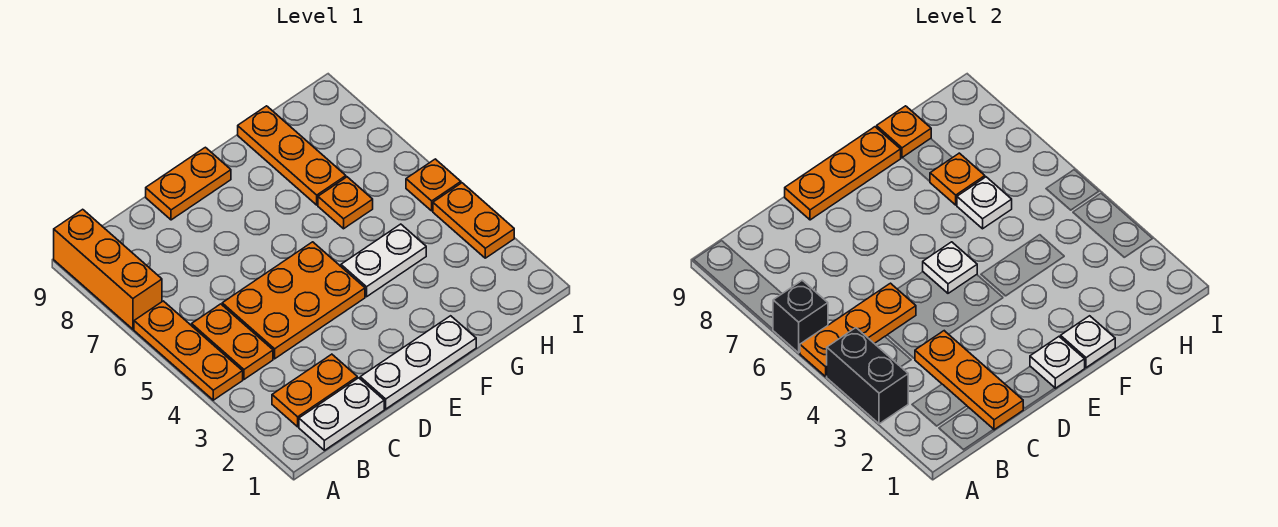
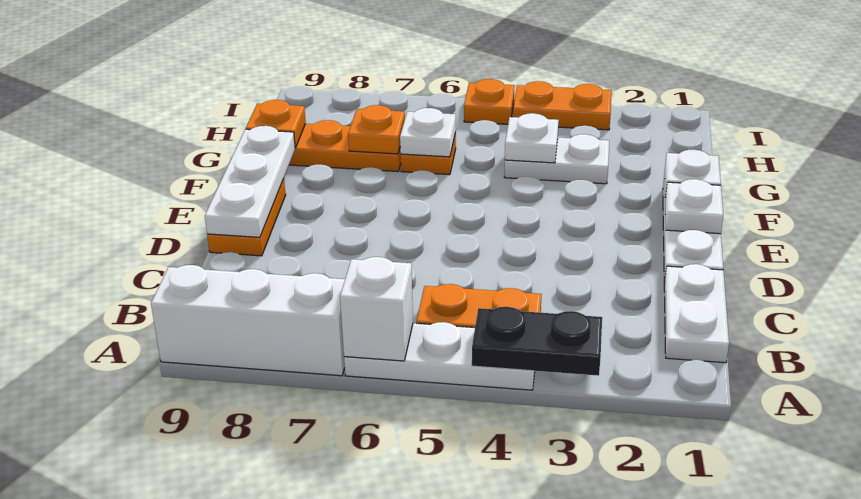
black brick A3:A4 level 2 -> black plate A3:A4 level 2
orange plate A4:A6 level 1 -> white plate A4:A6 level 1
orange plate A5:C5 level 2 -> none
black brick A6 level 2 -> white brick A6 level 2
orange brick A7:A9 level 1 -> white brick A7:A9 level 1
orange plate B2:C2 level 1 -> none
orange plate C1:C3 level 2 -> none
orange plate C4:E5 level 1 -> none
orange plate D9:F9 level 2 -> white plate D9:F9 level 2
white plate E5 level 2 -> white plate G4 level 2
white plate F4:G4 level 1 -> white plate G3:G4 level 1

